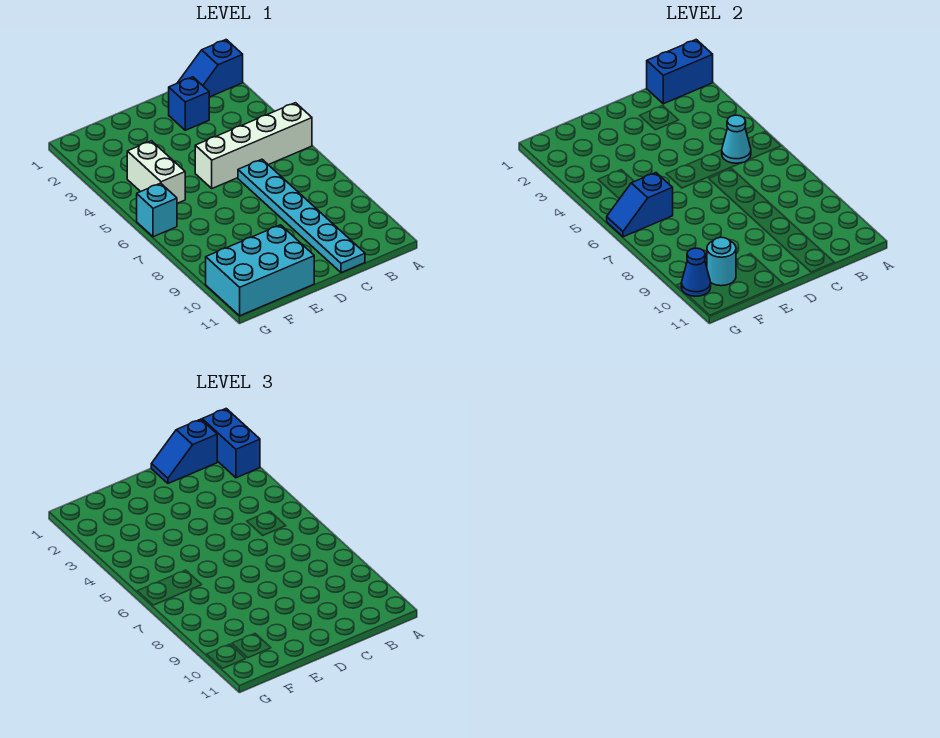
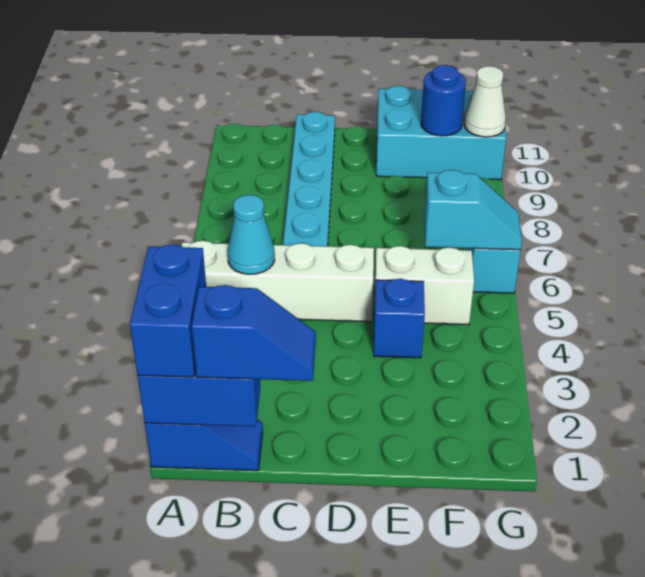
blue brick C2 level 1 -> blue brick E4 level 1
white brick F4:F5 level 1 -> white brick E5:F5 level 1
blue slope F6:G6 level 2 top F -> cyan slope F6:G6 level 2 top F
cyan round brick F10 level 2 -> blue round brick F10 level 2
blue cone G10 level 2 -> white cone G10 level 2

